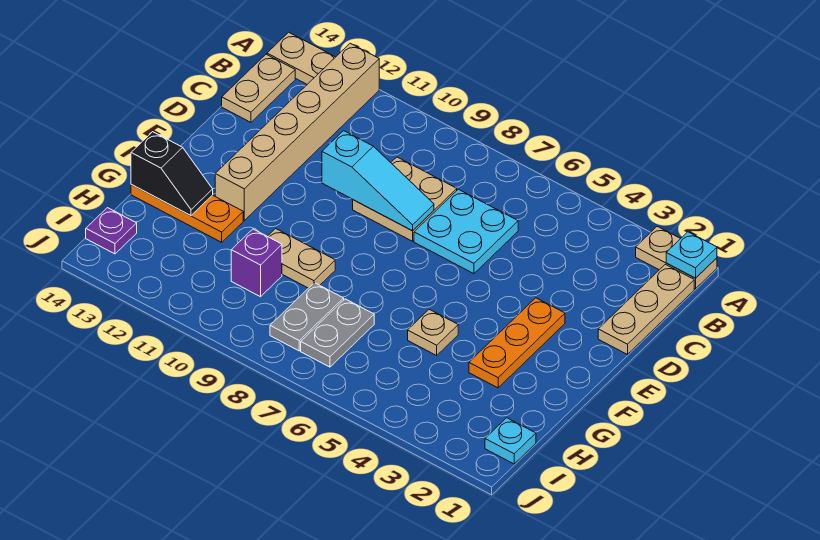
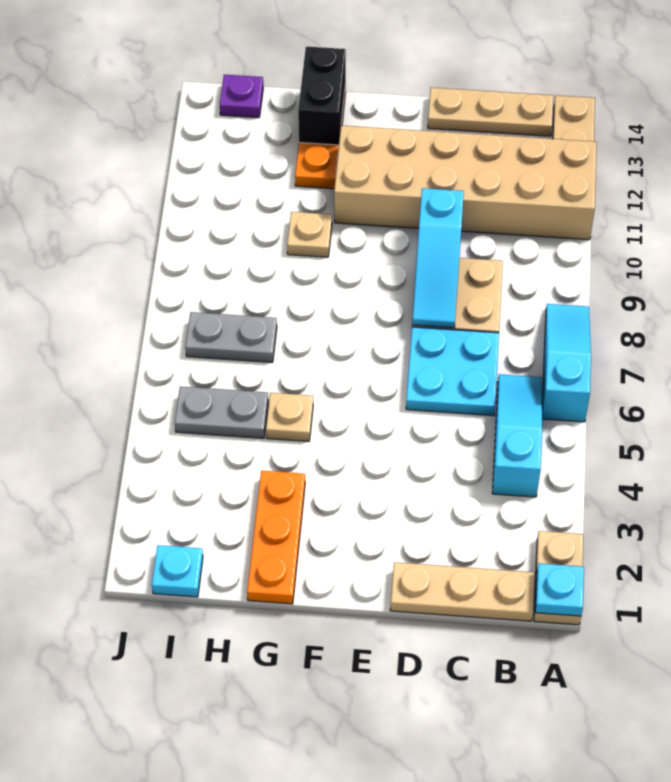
none -> cyan slope A6:A8 level 1 top 6
tan brick A12:F12 level 1 -> tan brick A11:F12 level 1
none -> cyan slope B4:B6 level 1 top 4
tan plate B14:C14 level 1 -> tan plate B14:D14 level 1
orange plate E3:G3 level 1 -> orange plate G1:G3 level 1
tan plate G9:G10 level 1 -> tan plate G10 level 1
black slope G13:G14 level 2 top 14 -> black brick G13:G14 level 2
grey plate H8:I8 level 1 -> grey plate H5:I5 level 1
purple brick H10 level 1 -> none

